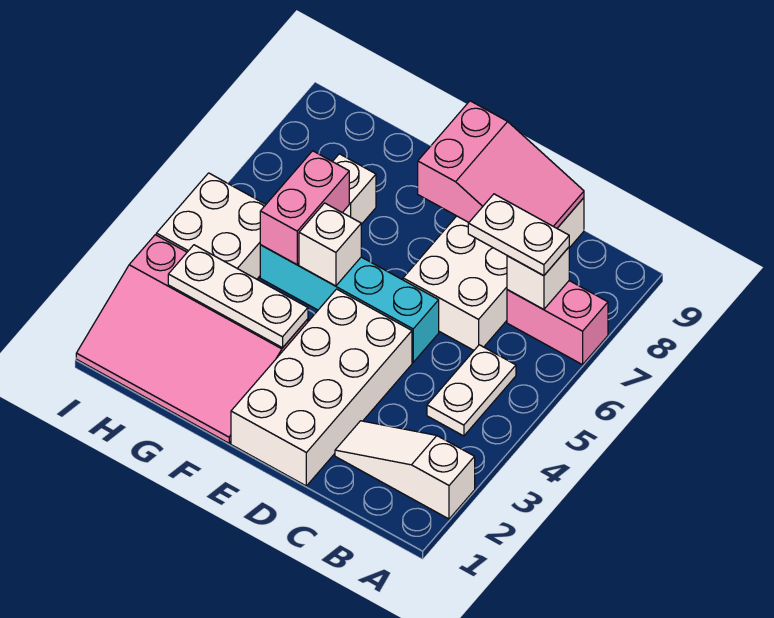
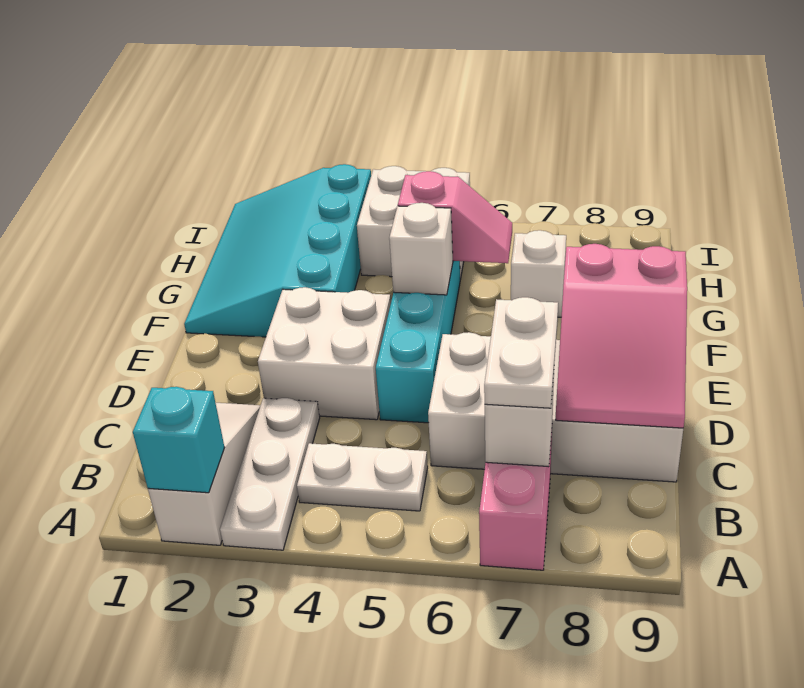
none -> cyan brick A2 level 2
white brick D1:E4 level 1 -> white brick D3:E4 level 1
pink slope F1:I3 level 1 top 3 -> cyan slope F1:I3 level 1 top 3
white plate F3:H3 level 2 -> white plate A3:C3 level 1
pink brick G5:G6 level 2 -> pink slope G5:G6 level 2 top 5

